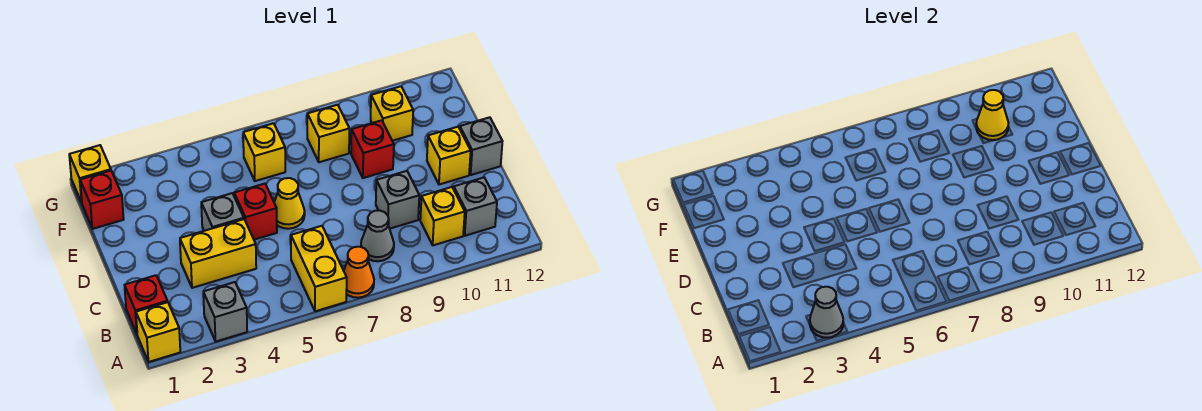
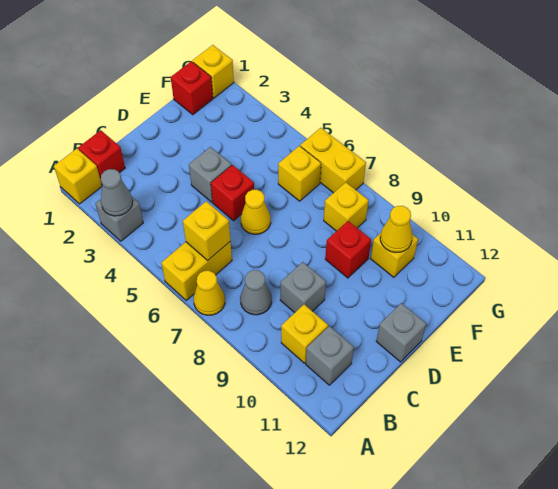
orange cone A7 level 1 -> yellow cone A7 level 1
yellow brick C3:C4 level 1 -> yellow brick G6:G7 level 1
yellow brick D11 level 1 -> yellow brick B6 level 2

